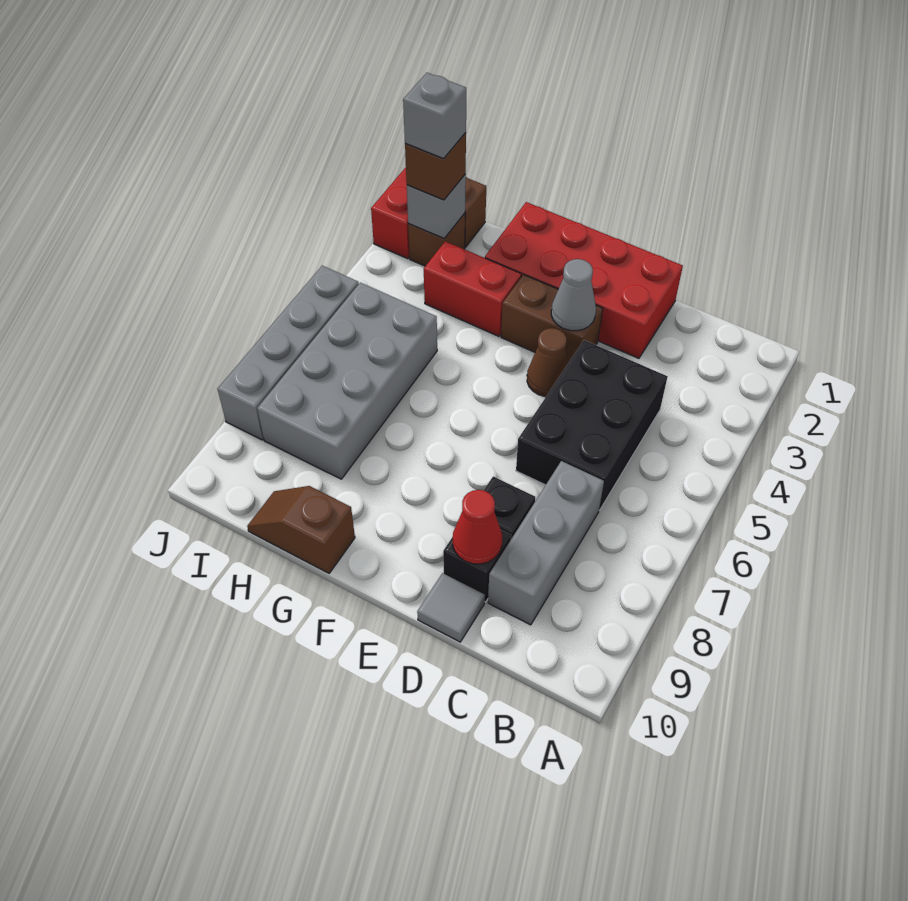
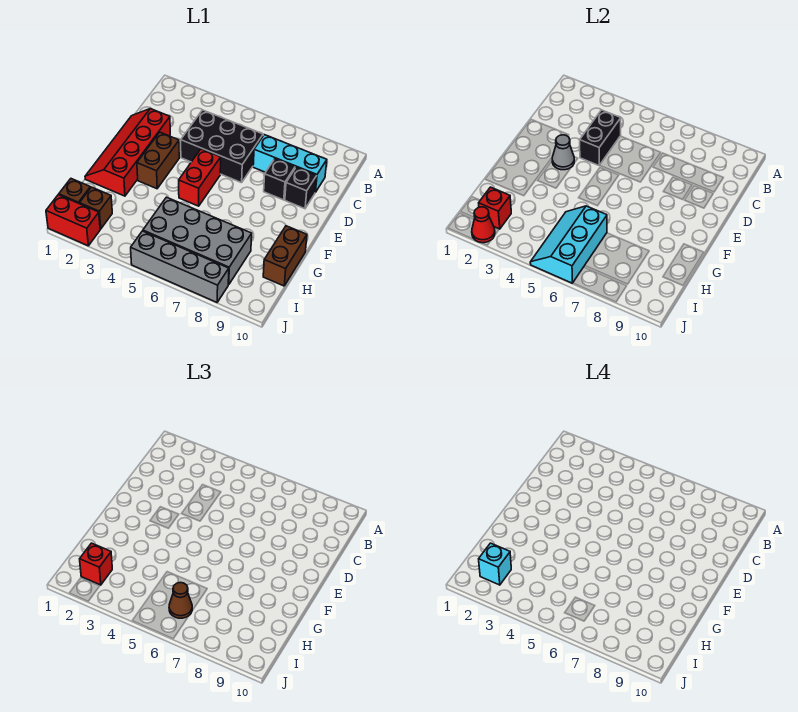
none -> black brick C4:D4 level 2
grey brick C7:C9 level 1 -> cyan brick C7:C9 level 1
red brick D1:G2 level 1 -> red slope D1:G2 level 1 top 2
red cone D9 level 2 -> red cone J2 level 2
grey tile D10 level 1 -> none
brown cone E4 level 1 -> brown cone I6 level 3
red brick G3:H3 level 1 -> red brick E5:F5 level 1
brown slope G10:H10 level 1 top G -> brown brick G10:H10 level 1
none -> cyan slope H5:J6 level 2 top 6
grey brick I2 level 2 -> red brick I2 level 2
brown brick I2 level 3 -> red brick I2 level 3
grey brick I2 level 4 -> cyan brick I2 level 4

